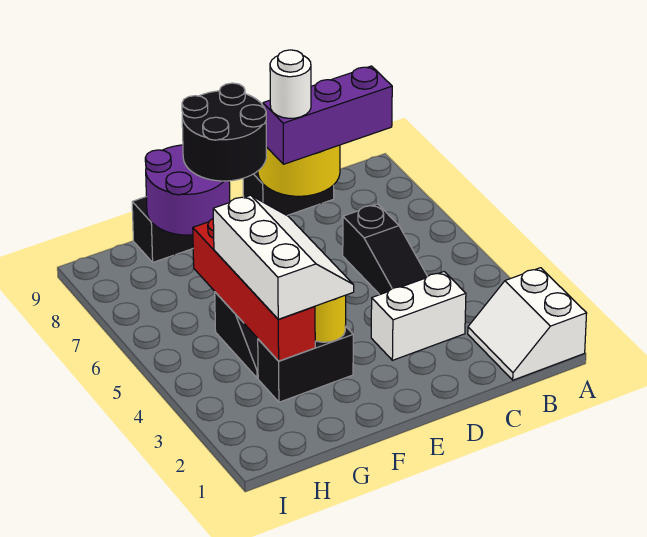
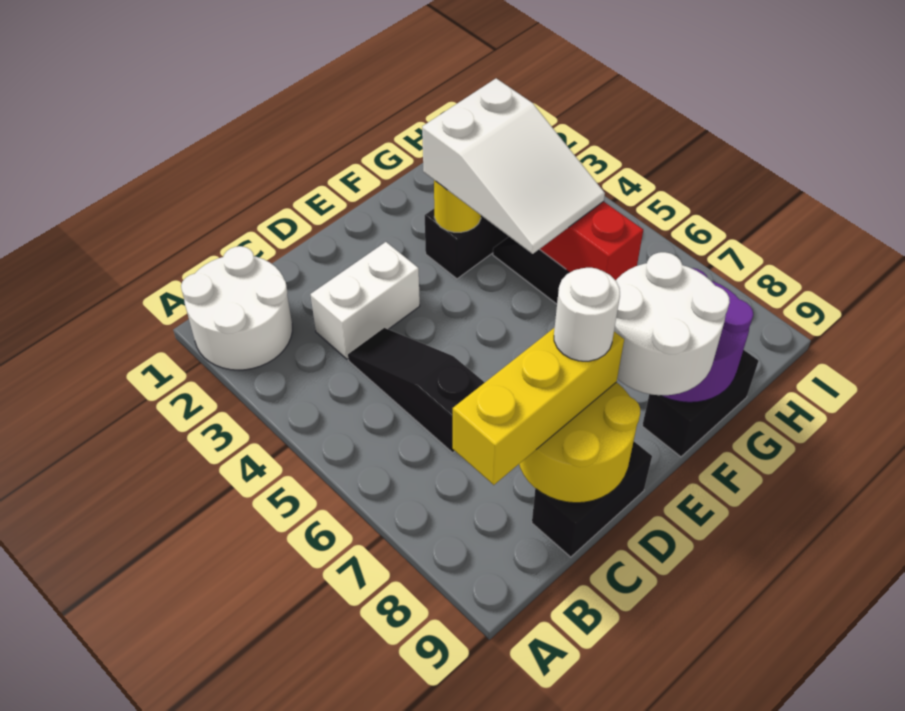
white slope A1:B2 level 1 top A -> white round brick A1:B2 level 1
purple brick B8:D8 level 3 -> yellow brick B8:D8 level 3
black round brick E8:F9 level 3 -> white round brick E8:F9 level 3
white slope F3:G5 level 3 top G -> white slope F3:G5 level 3 top 3

